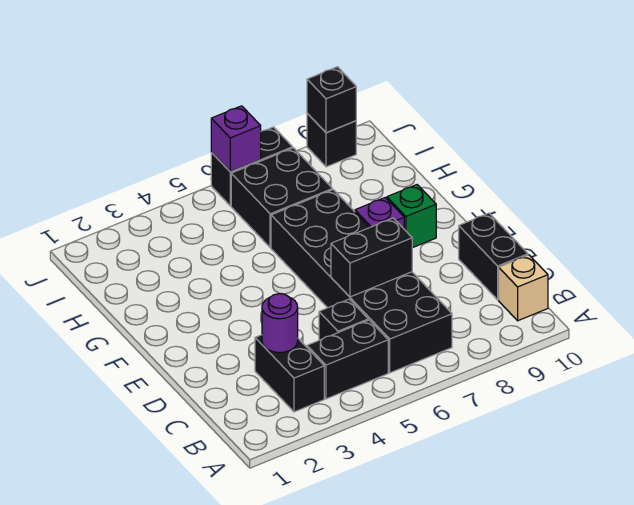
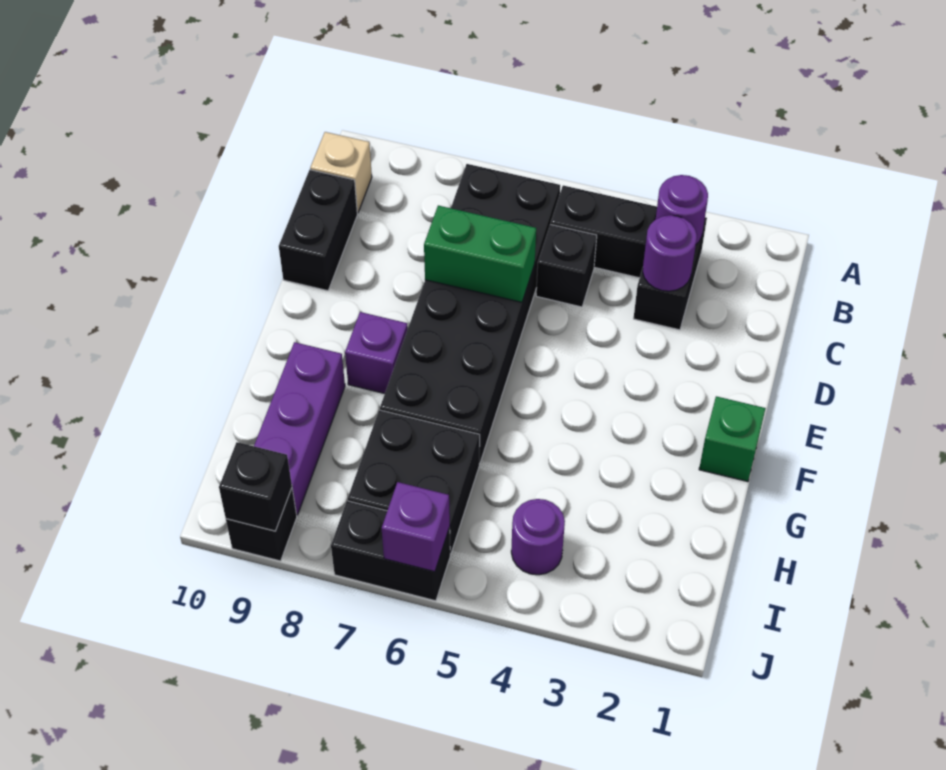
none -> purple round brick B3 level 2
black brick D6:D7 level 2 -> green brick D6:D7 level 2
green brick F9 level 1 -> green brick F1 level 1
none -> purple brick G9:I9 level 1
none -> purple round brick I4 level 1

